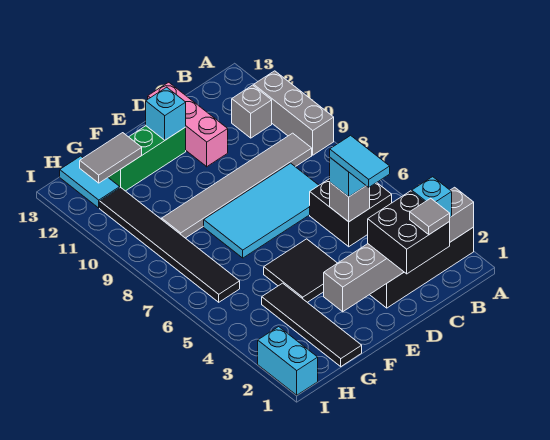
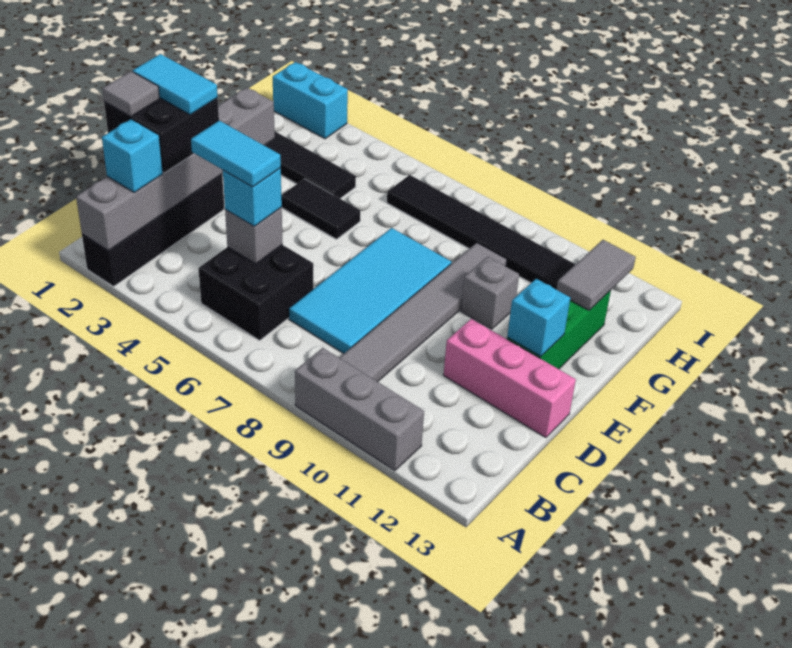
grey brick B11 level 1 -> grey brick F10 level 1
black tile E4:F5 level 1 -> black tile F4:F5 level 1
cyan tile H12:H13 level 1 -> cyan tile D1:D2 level 4

